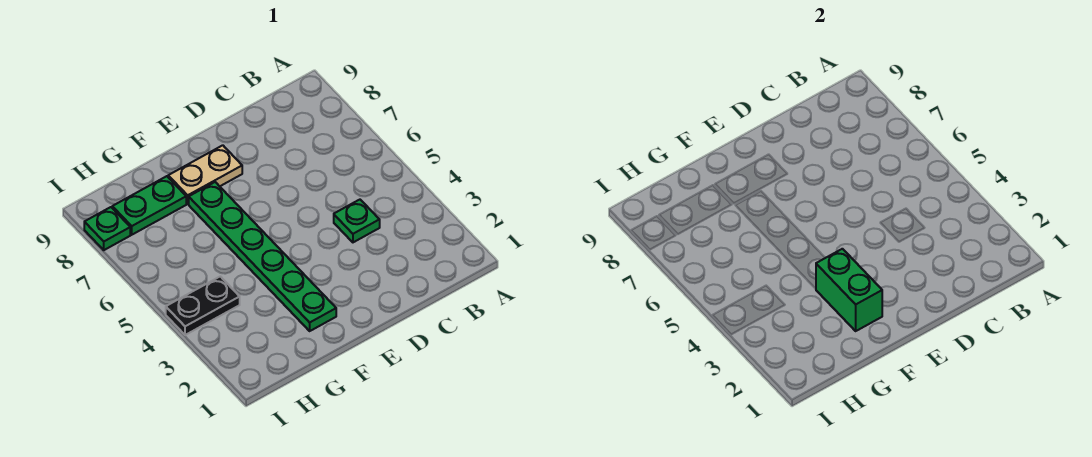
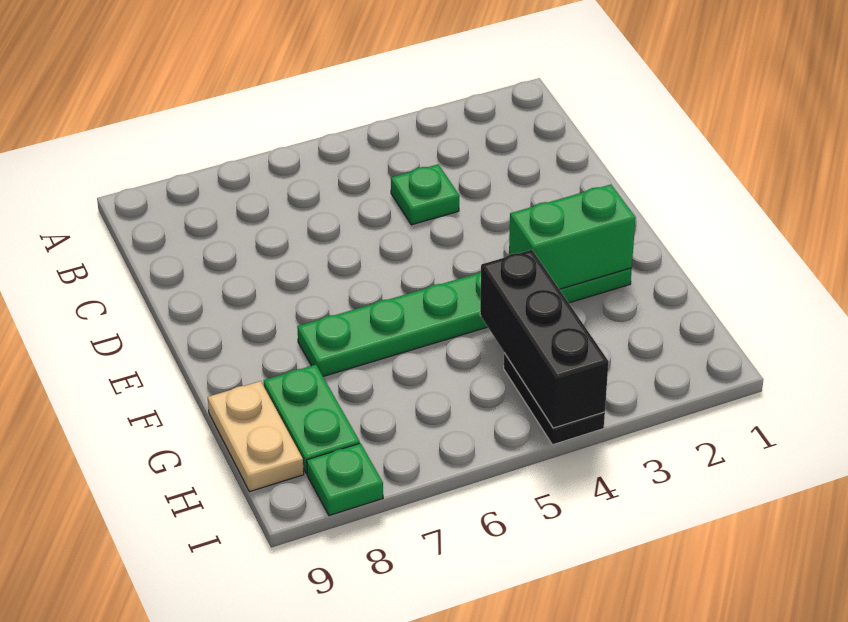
tan plate E8:F8 level 1 -> tan plate G9:H9 level 1
none -> black brick G4:I4 level 2

